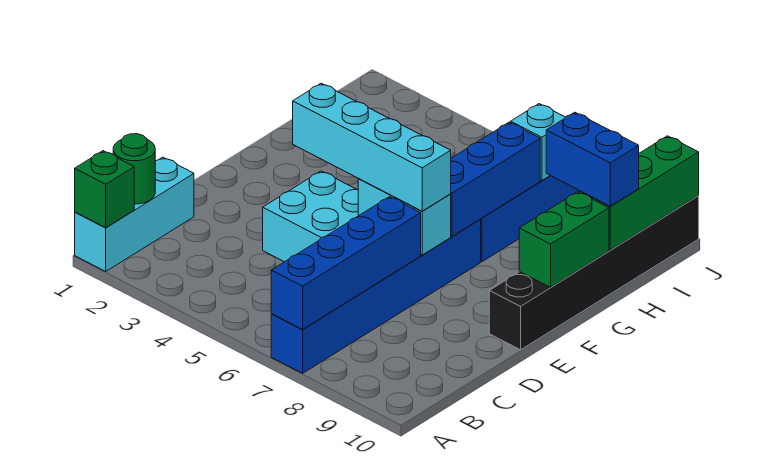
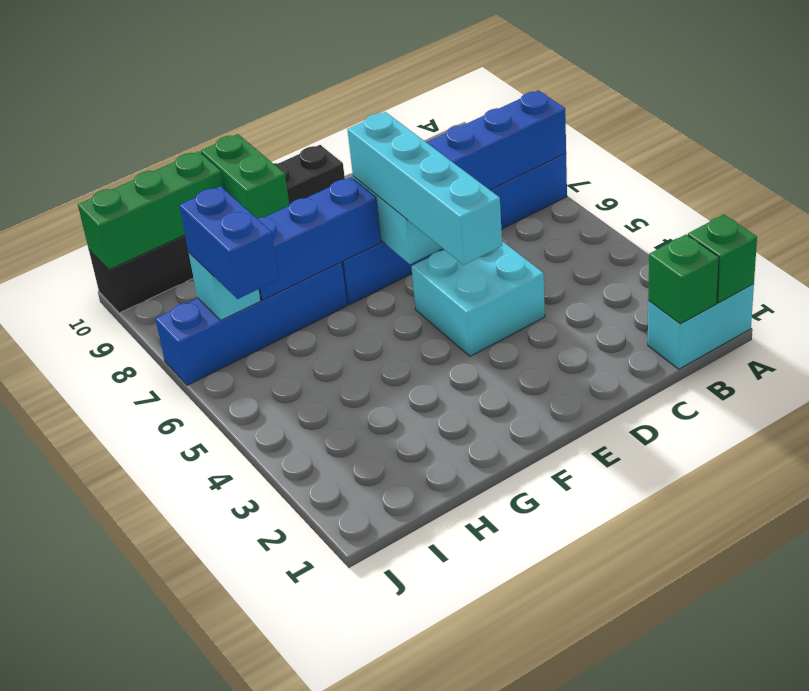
cyan brick A1:C1 level 1 -> cyan brick A1:B1 level 1
green round brick B1 level 2 -> green brick B1 level 2
green brick F10:G10 level 2 -> green brick G9:G10 level 2
blue brick H9:H10 level 3 -> blue brick I6:I7 level 3

